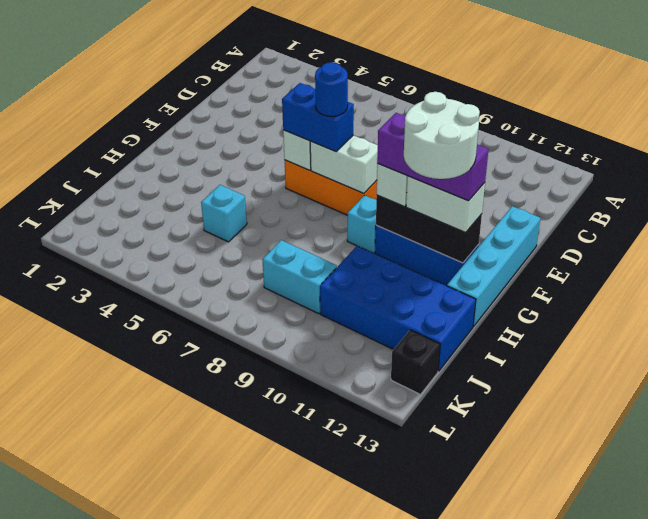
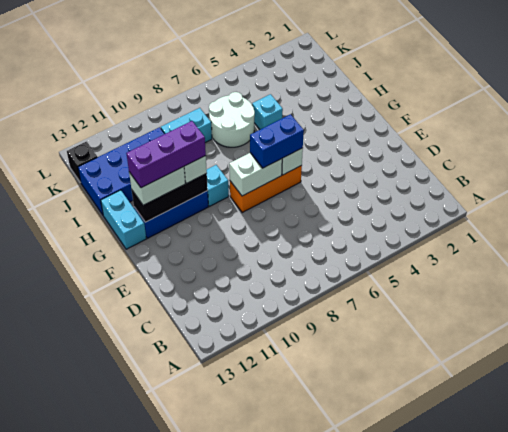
cyan brick E13:H13 level 1 -> cyan brick G13:H13 level 1
blue round brick F7 level 4 -> none
white round brick G11:H12 level 5 -> white round brick I6:J7 level 1

